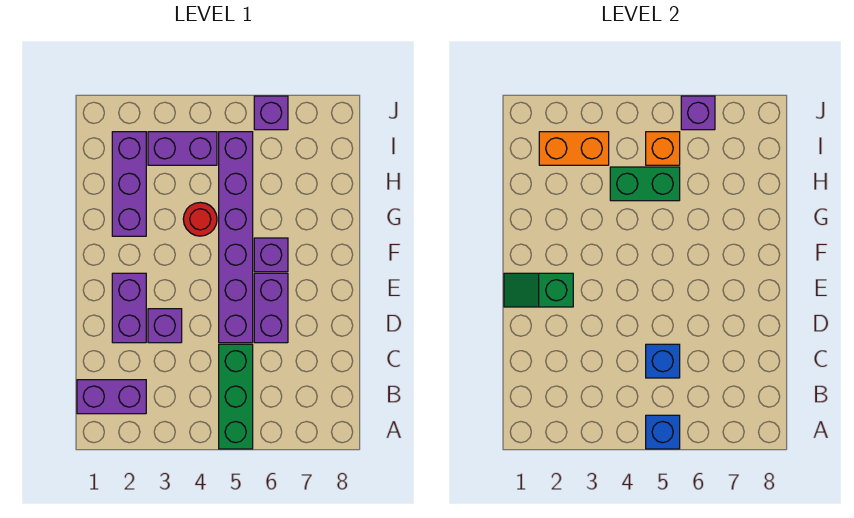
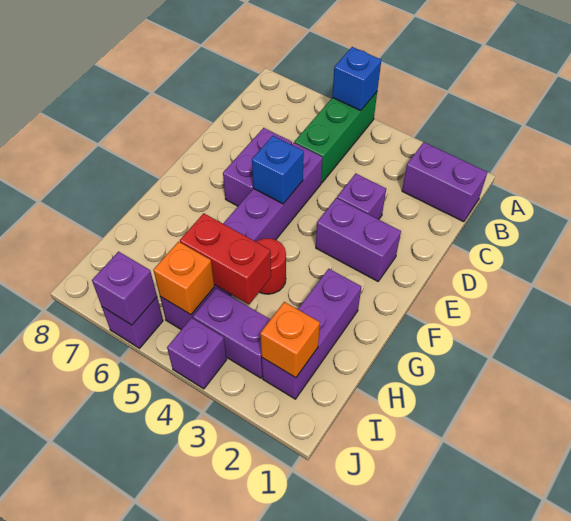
blue brick C5 level 2 -> blue brick E5 level 2
purple brick D2:E2 level 1 -> purple brick E2:E3 level 1
green slope E1:E2 level 2 top 2 -> none
purple brick F6 level 1 -> purple brick J4 level 1
green brick H4:H5 level 2 -> red brick H4:H5 level 2
orange brick I2:I3 level 2 -> orange brick I2 level 2

